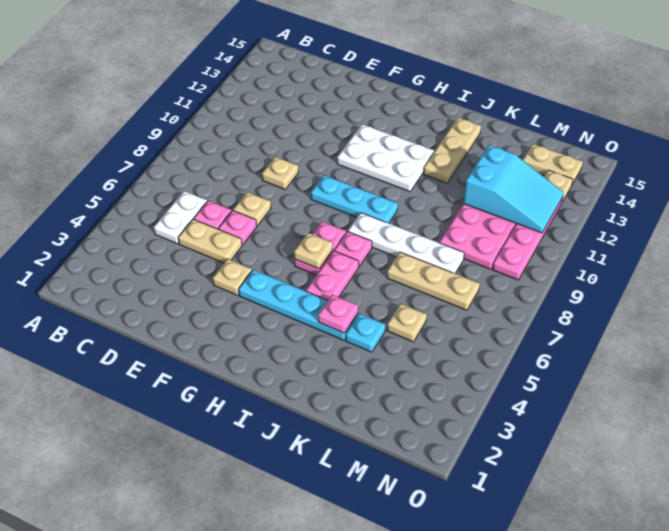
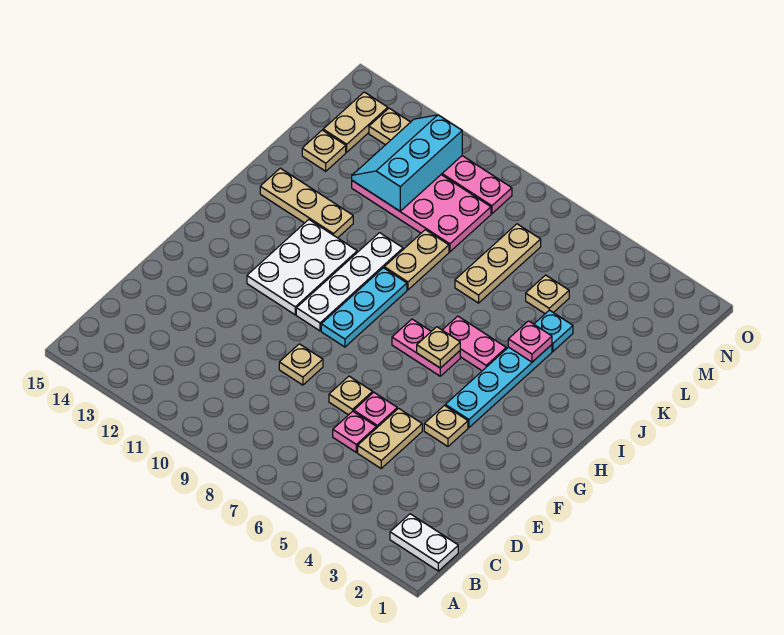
white plate C5:C6 level 1 -> white plate B1:B2 level 1
pink plate I7 level 1 -> none
white plate I8:L8 level 1 -> white plate G10:J10 level 1
none -> tan plate J9:K9 level 1
cyan slope L11:N12 level 2 top L -> cyan slope L11:N12 level 2 top 11
none -> tan plate L14 level 1

